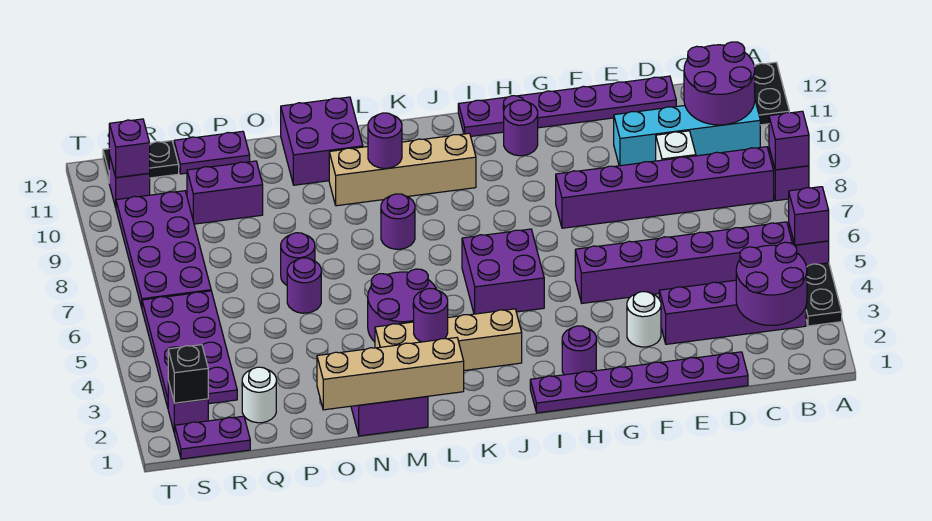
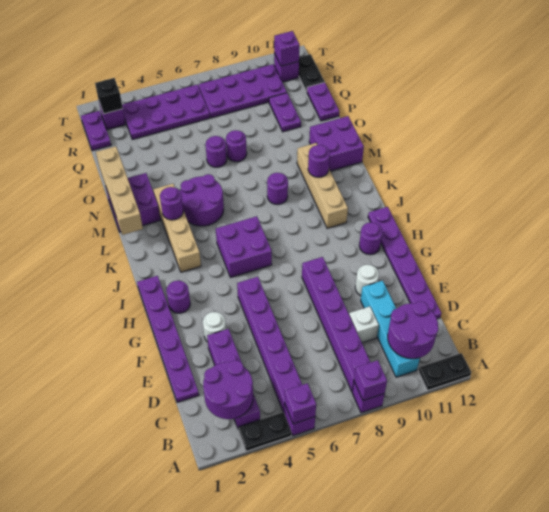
purple brick P10:Q10 level 1 -> purple plate P10:Q10 level 1
white round brick Q2 level 1 -> white round brick F10 level 1

